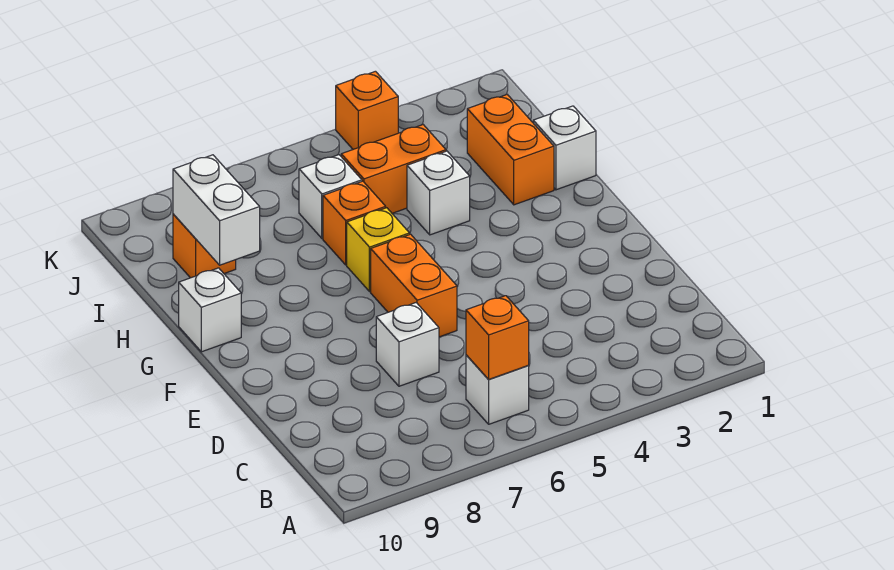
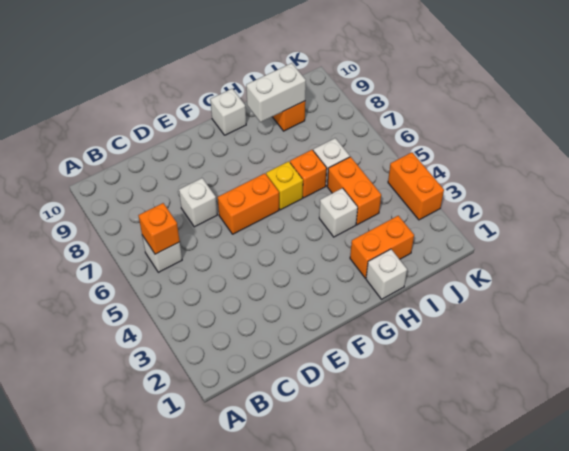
orange brick K4 level 1 -> orange brick K3:K4 level 1

